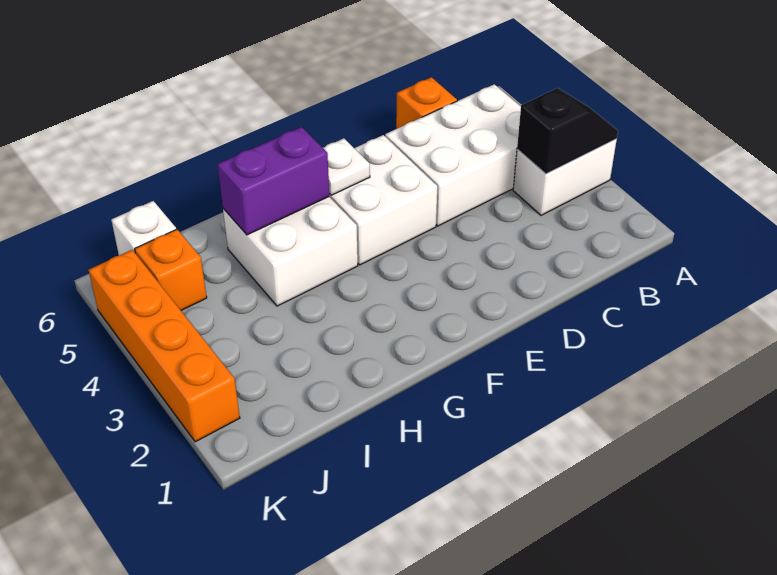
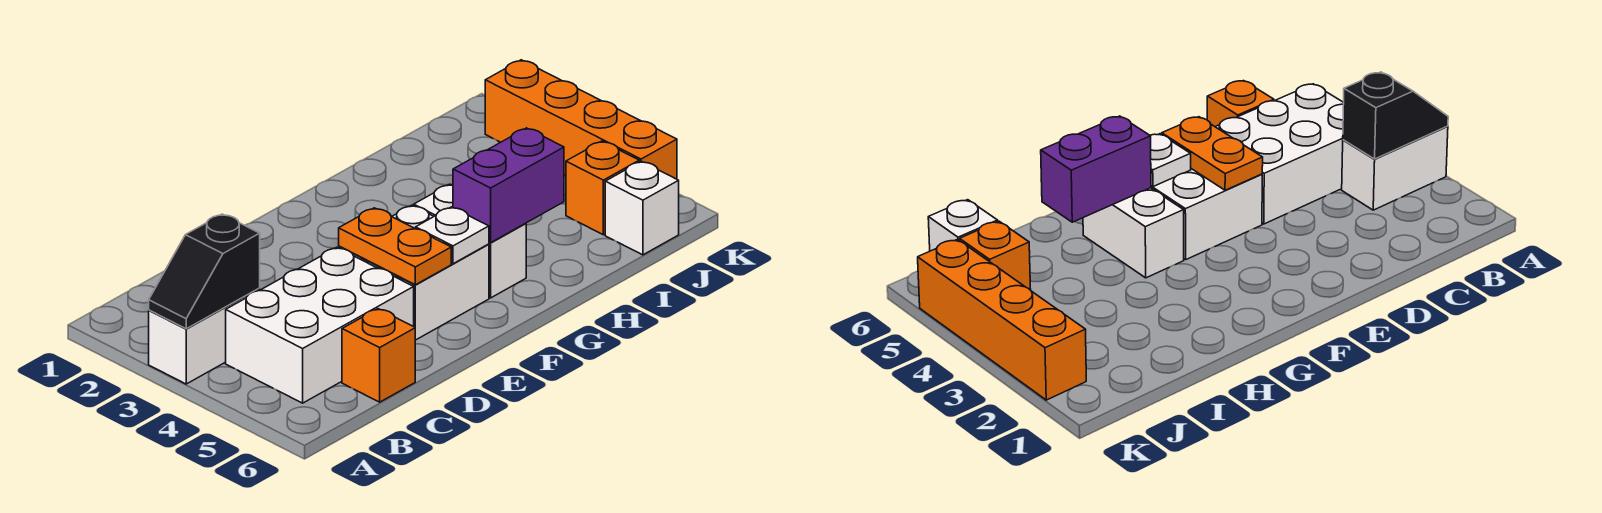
none -> orange plate E4:E5 level 2
white brick G4:H5 level 1 -> white brick G4:G5 level 1

